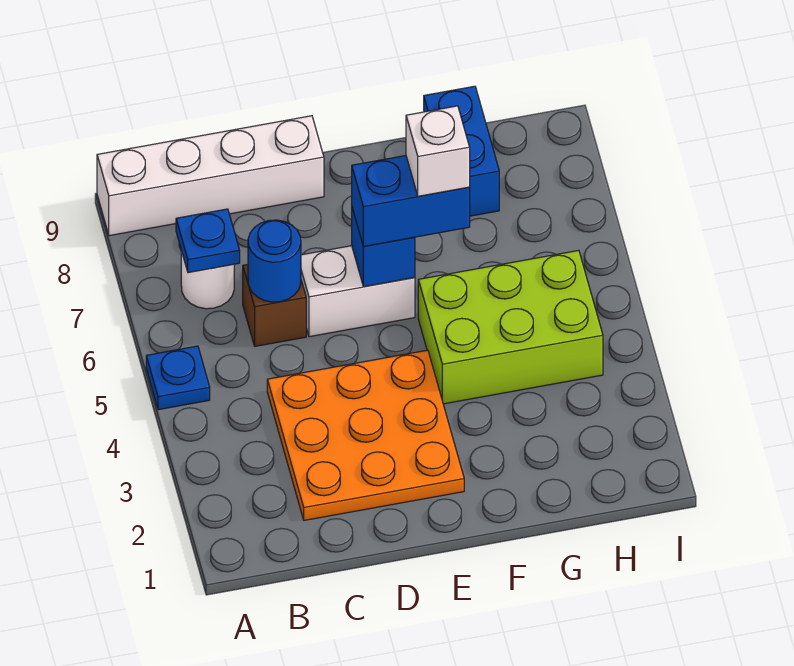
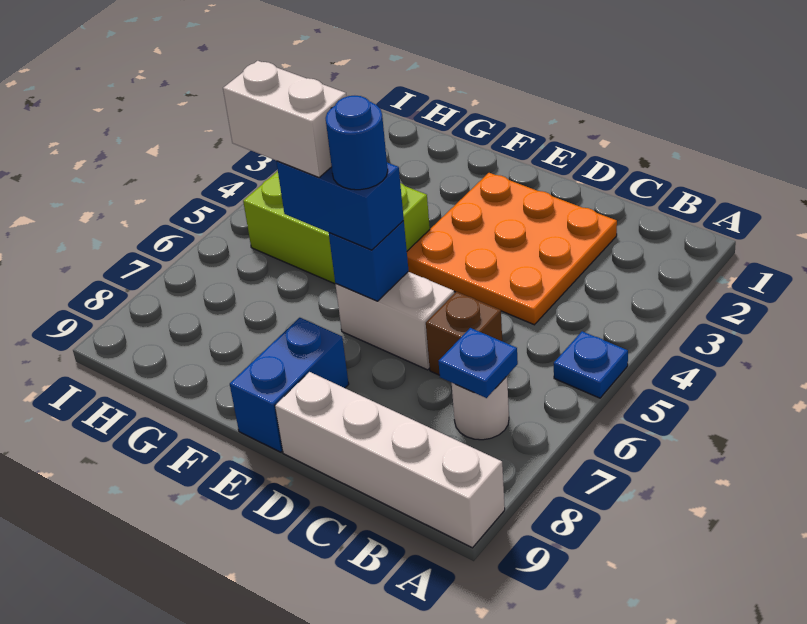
blue round brick C6 level 2 -> blue round brick E6 level 4
white brick F6 level 4 -> white brick F6:G6 level 4
blue brick G8:G9 level 1 -> blue brick E8:E9 level 1

